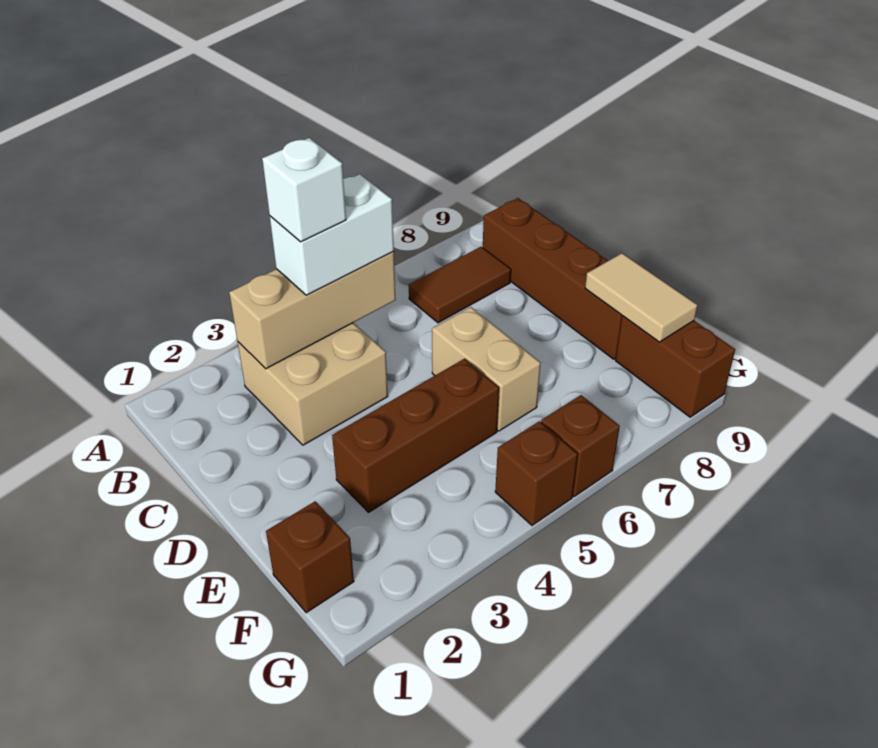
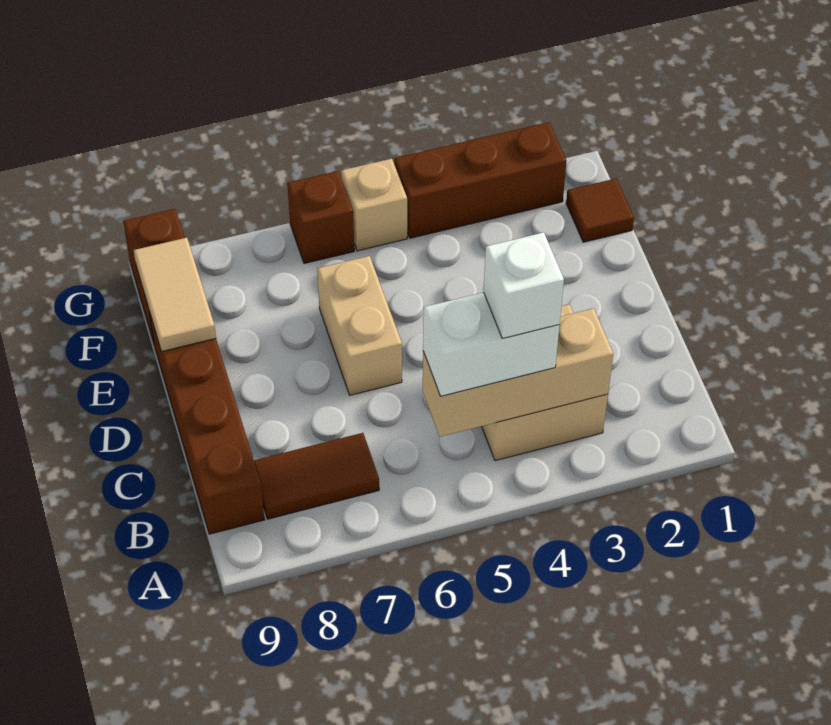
brown brick E3:E5 level 1 -> brown brick G2:G4 level 1
brown brick F1 level 1 -> brown tile F1 level 1
brown brick G5 level 1 -> tan brick G5 level 1

